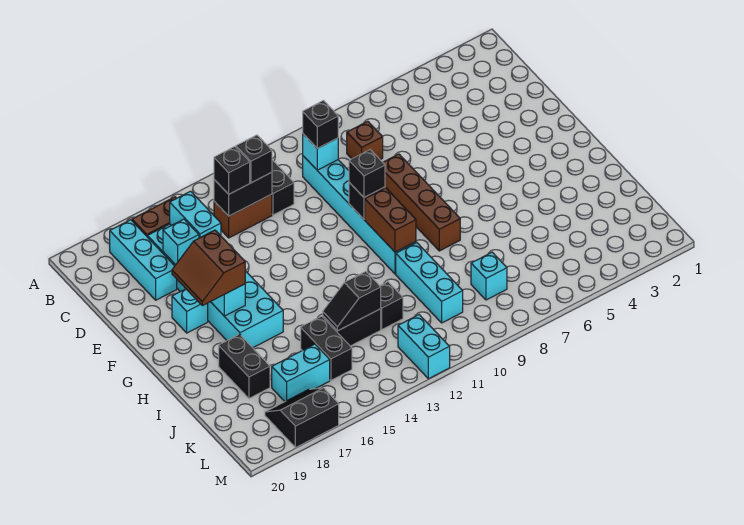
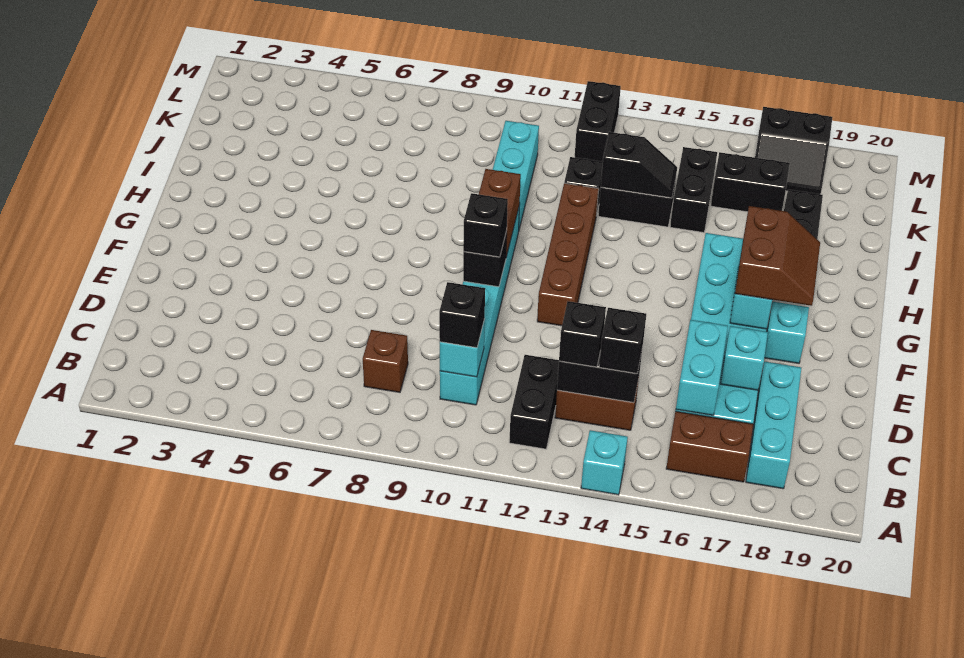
brown brick E8:H8 level 1 -> brown brick F12:I12 level 1
cyan brick K8 level 1 -> cyan brick A14 level 1
cyan brick K16:K17 level 1 -> black brick K16:K17 level 1
cyan brick L12:M12 level 1 -> black brick L12:M12 level 1

